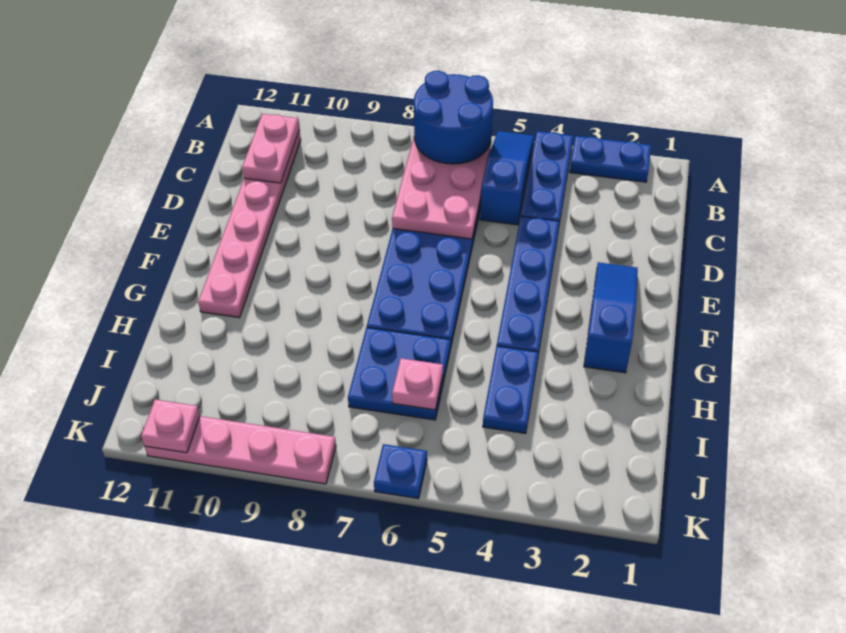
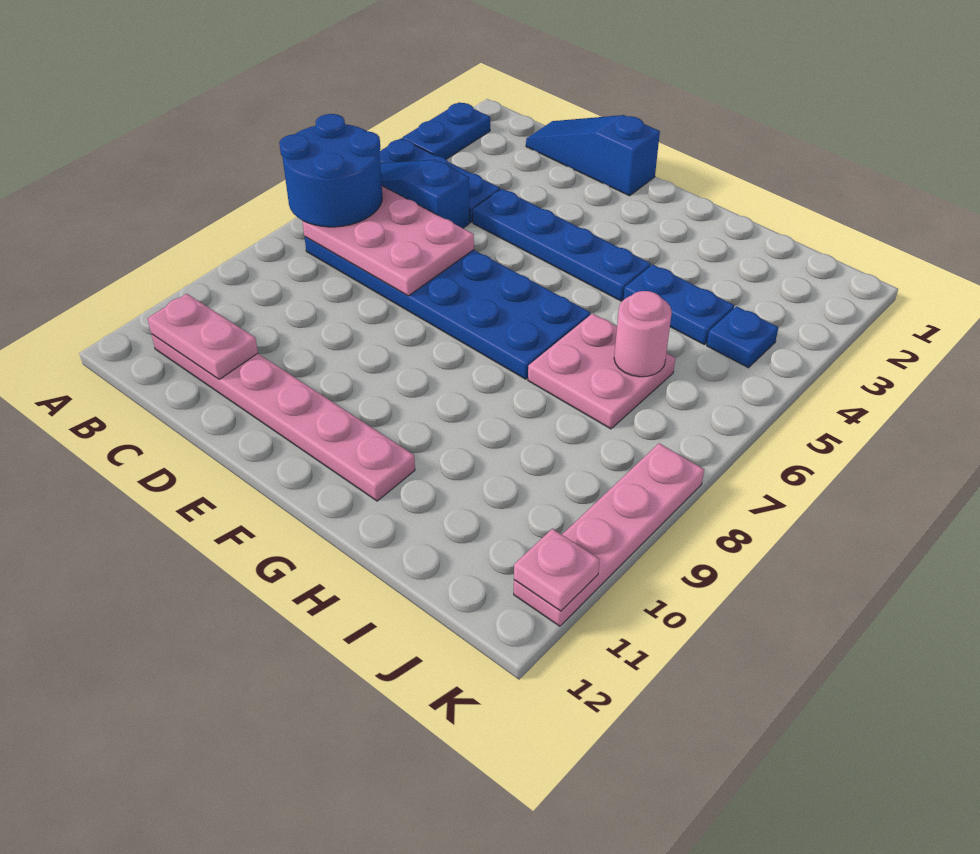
blue slope E2:G2 level 1 top G -> blue slope C1:E1 level 1 top E
blue plate H6:I7 level 1 -> pink plate H6:I7 level 1
pink plate I6 level 2 -> pink round brick I6 level 2
blue plate K6 level 1 -> blue plate J4 level 1

